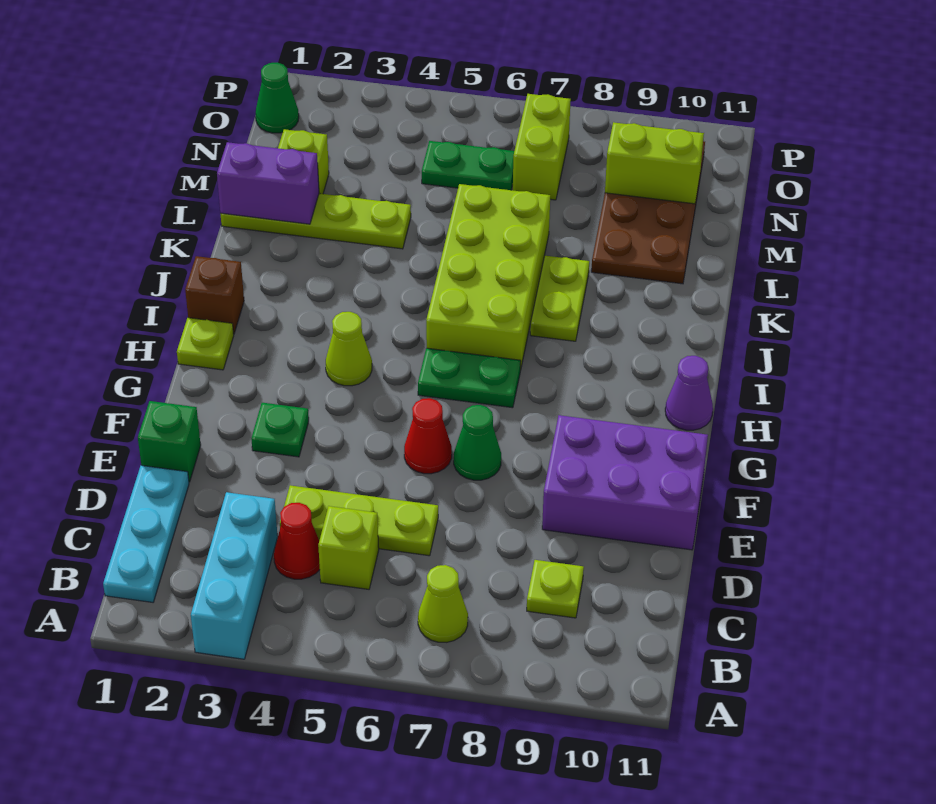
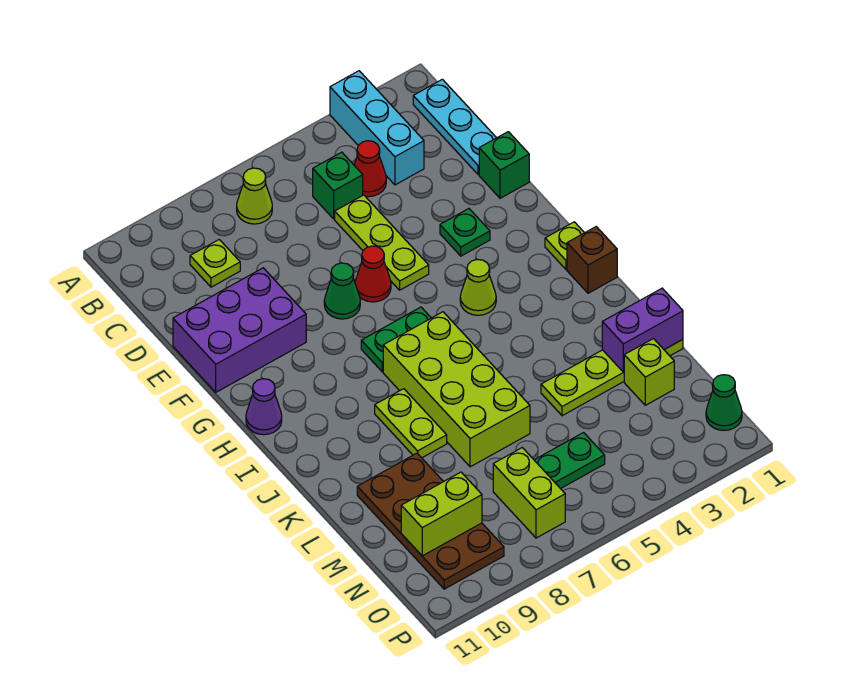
lime brick C5 level 1 -> green brick C5 level 1
lime plate D4:D6 level 1 -> lime plate D5:F5 level 1

